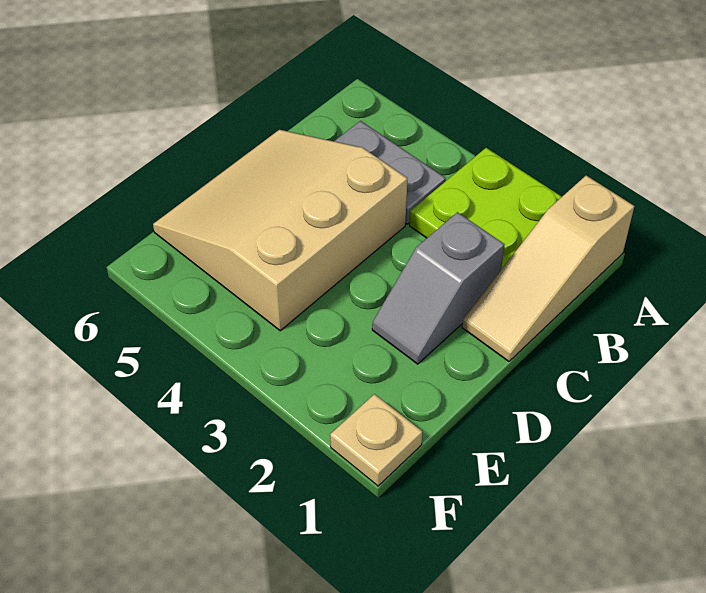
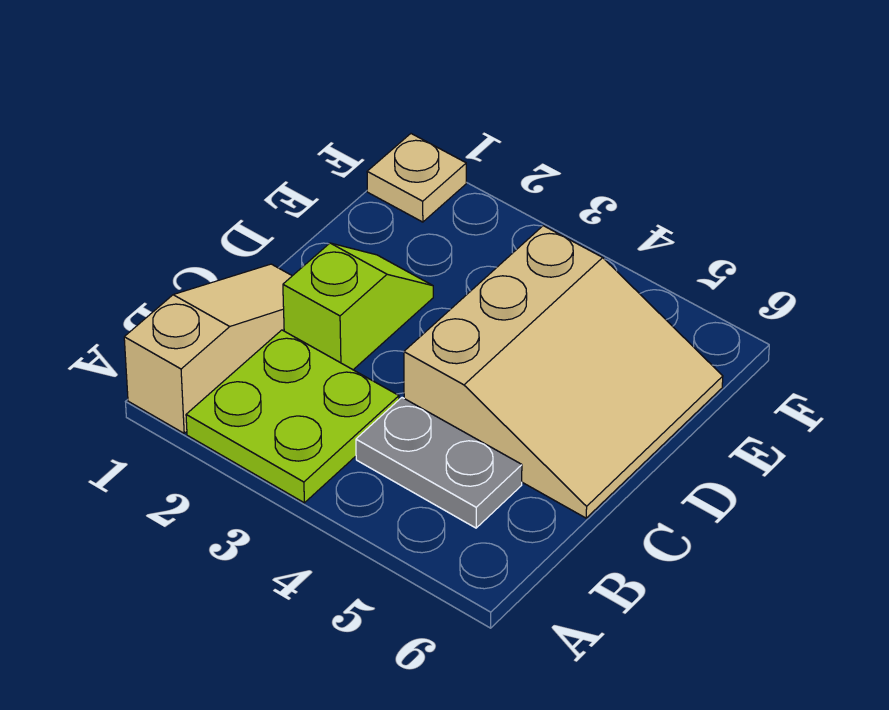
grey slope C2:D2 level 1 top C -> lime slope C2:D2 level 1 top C

